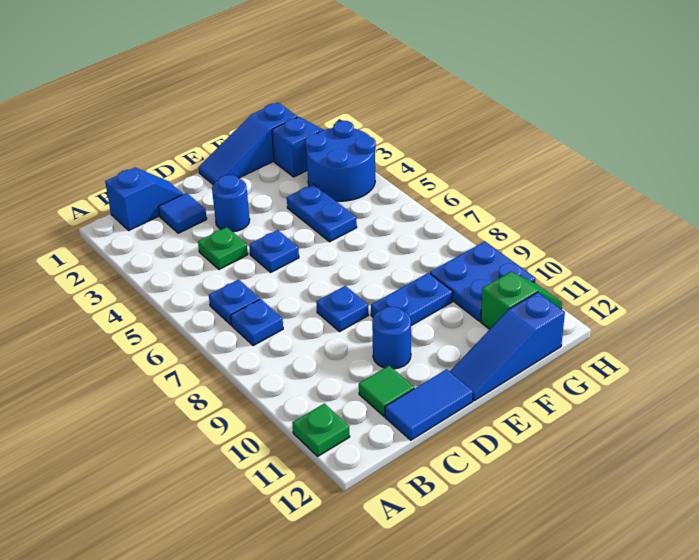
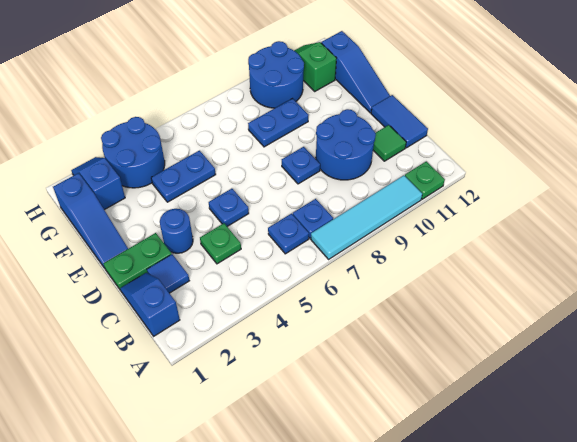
none -> cyan tile A7:A10 level 1
none -> green plate D1:D2 level 1
blue round brick D10 level 1 -> blue round brick C9:D10 level 1
blue plate E9:F9 level 1 -> blue plate F8:F9 level 1
blue plate G9:H10 level 1 -> blue round brick G9:H10 level 1

